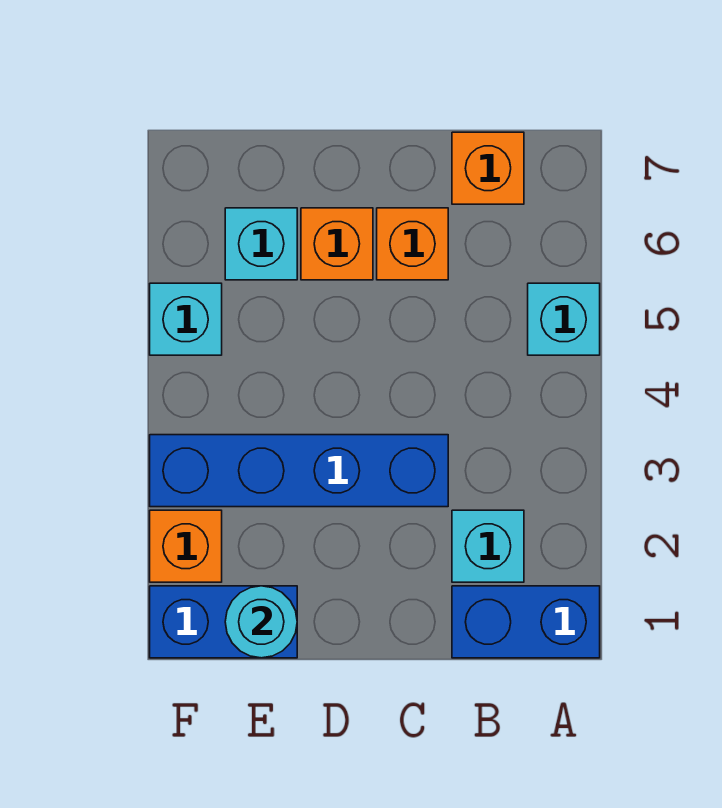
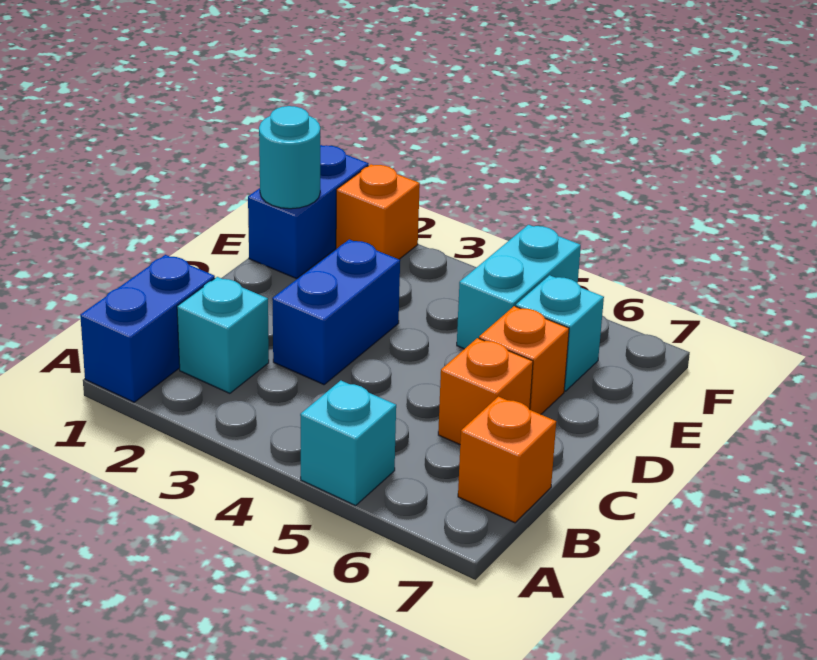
blue brick C3:F3 level 1 -> blue brick C3:D3 level 1
cyan brick F5 level 1 -> cyan brick E5:F5 level 1

